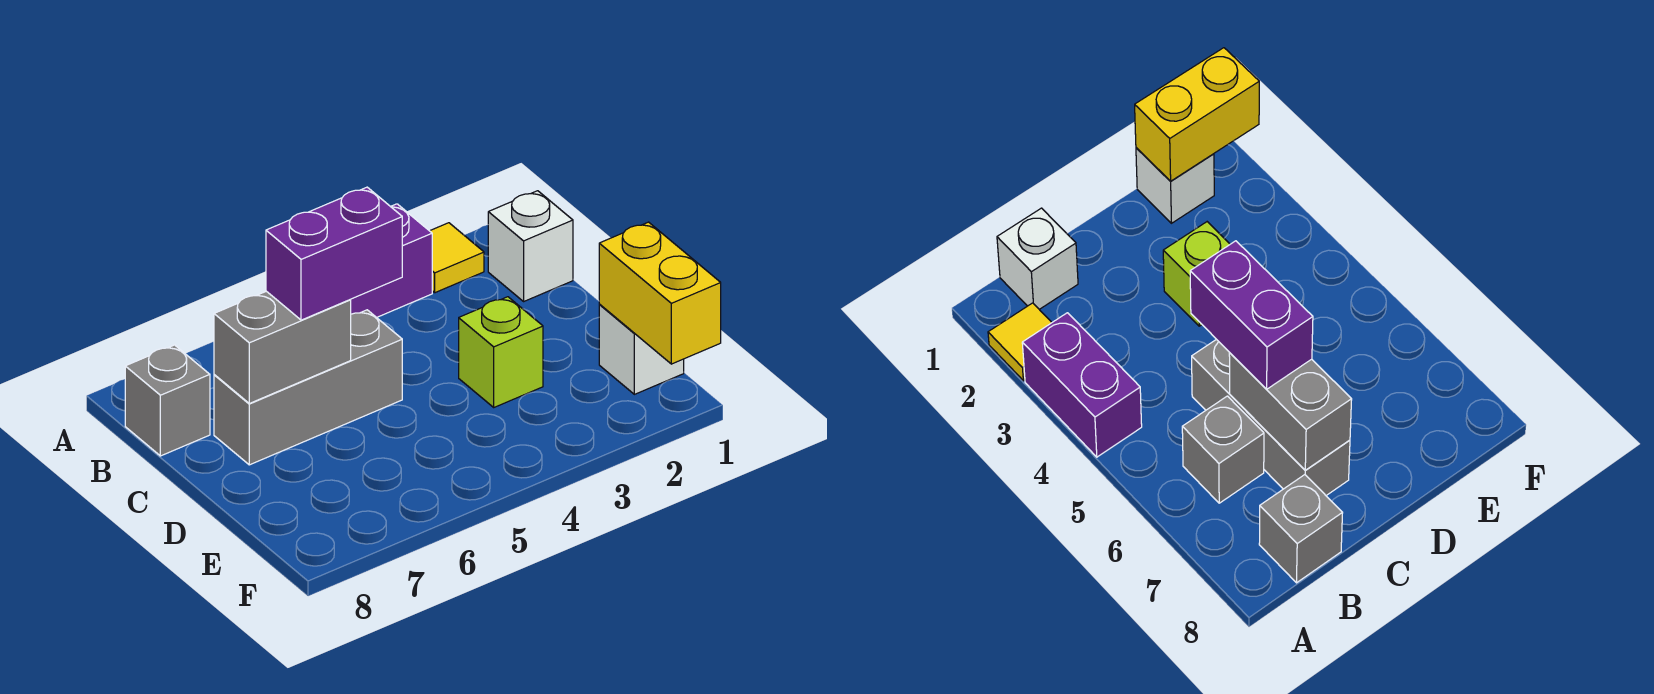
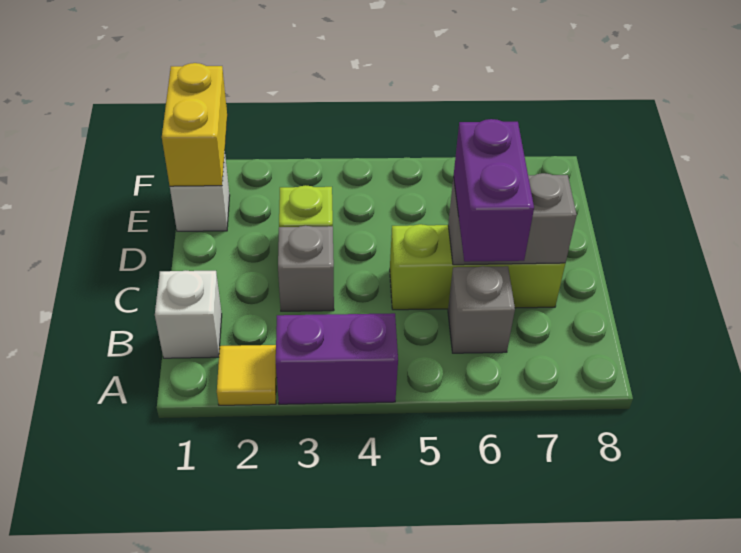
grey brick B8 level 1 -> grey brick C3 level 1
grey brick C5:C7 level 1 -> lime brick C5:C7 level 1
purple brick C5:C6 level 3 -> purple brick B6:C6 level 3

